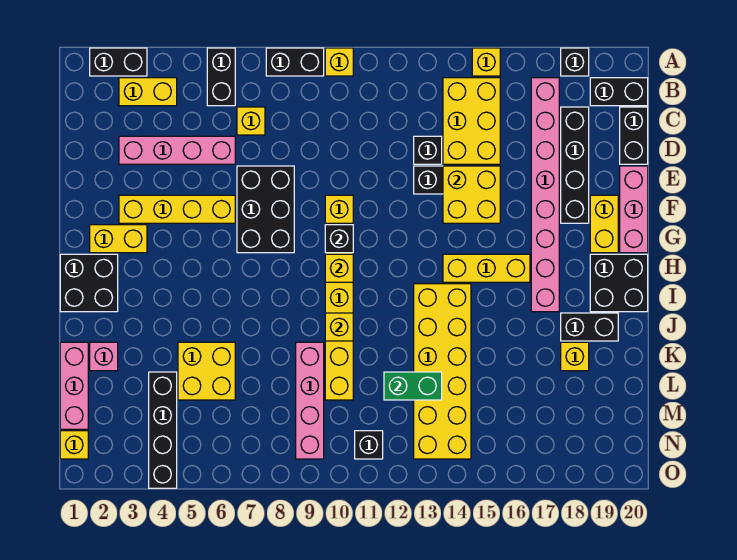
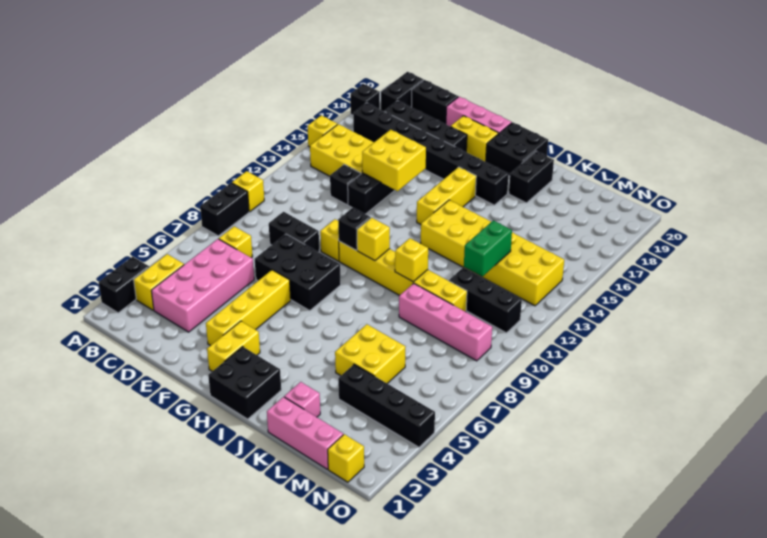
black brick A6:B6 level 1 -> black brick D9:E9 level 1
pink brick B17:I17 level 1 -> black brick B17:I17 level 1
pink brick D3:D6 level 1 -> pink brick C3:D6 level 1
yellow brick K18 level 1 -> none
black brick N11 level 1 -> black brick L11:N11 level 1

